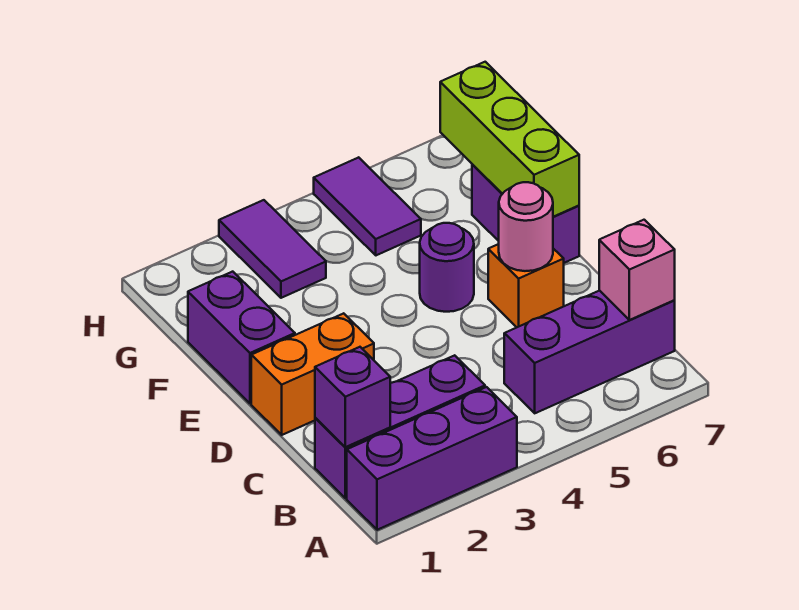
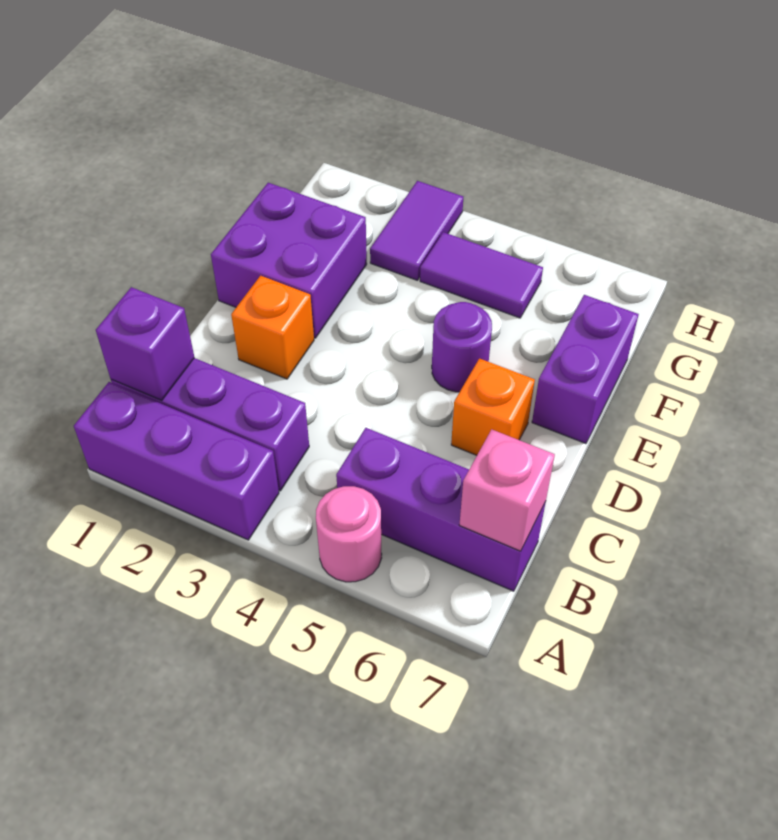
orange brick D1:D2 level 1 -> orange brick D2 level 1
pink round brick D6 level 2 -> pink round brick A5 level 1
purple brick E1:F1 level 1 -> purple brick E1:F2 level 1
lime brick E7:G7 level 2 -> none
purple tile G5:H5 level 1 -> purple tile G4:G5 level 1

